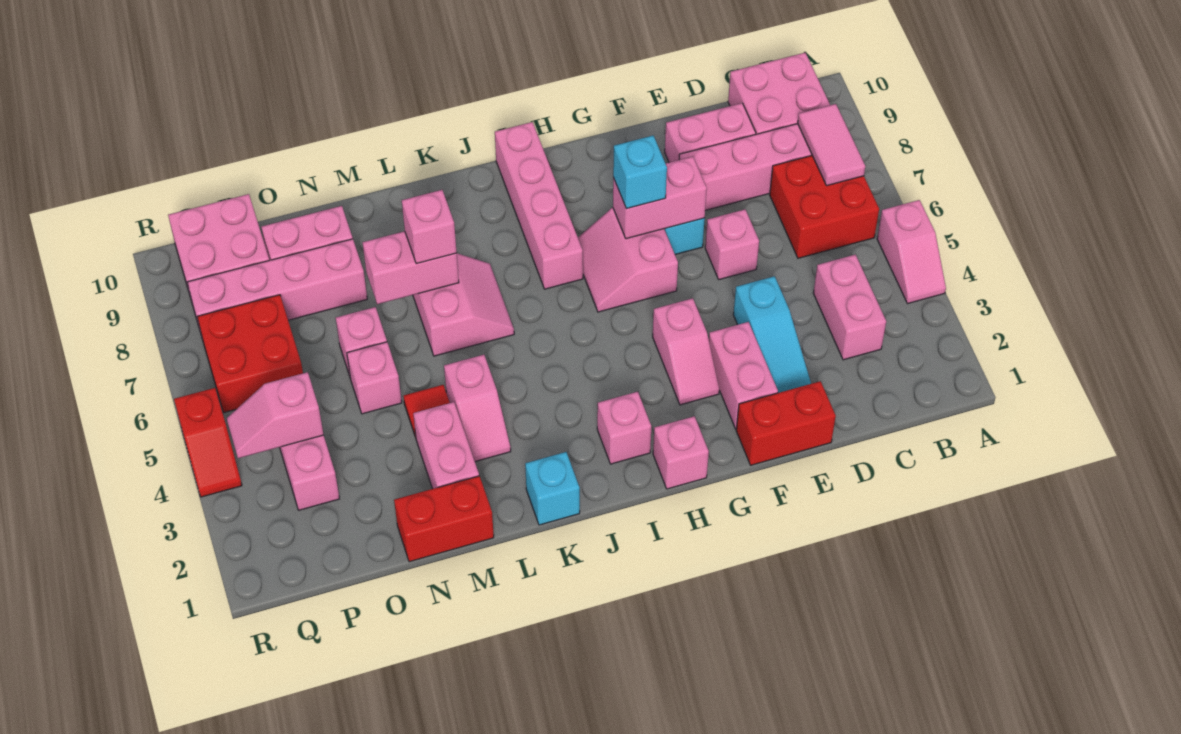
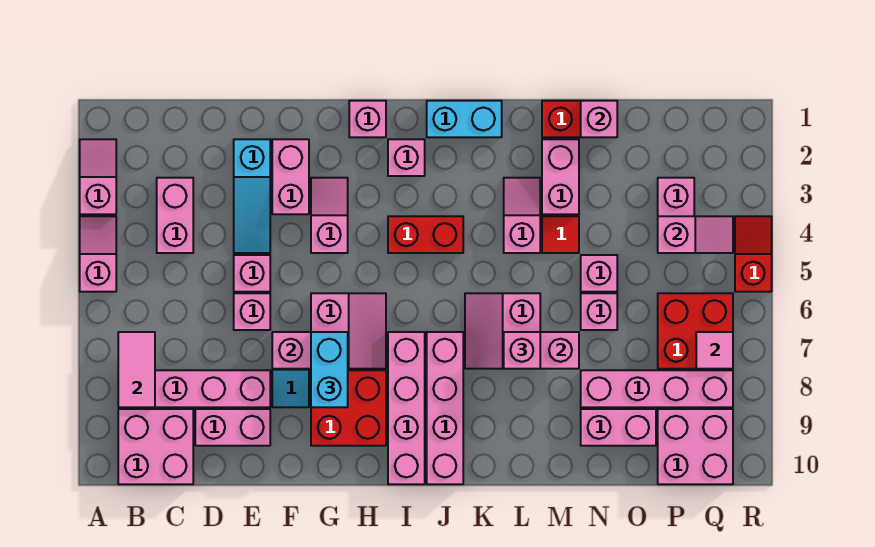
none -> pink slope A2:A3 level 1 top 3
red brick B6:C7 level 1 -> red brick G8:H9 level 1
red brick E1:F1 level 1 -> red brick I4:J4 level 1
cyan slope E2:E4 level 1 top 4 -> cyan slope E2:E4 level 1 top 2
none -> pink brick E5 level 1
cyan brick G7 level 3 -> cyan brick G7:G8 level 3
none -> pink brick J7:J10 level 1
cyan brick K1 level 1 -> cyan brick J1:K1 level 1
none -> pink brick N1 level 2
none -> pink tile Q7 level 2

